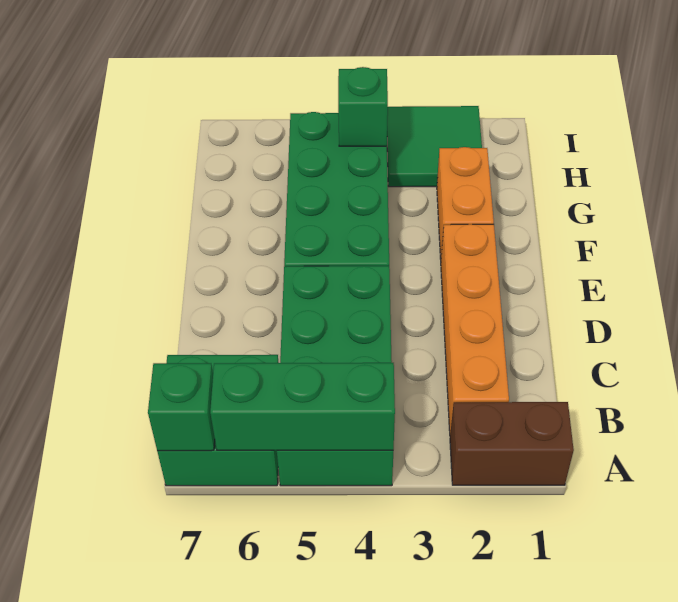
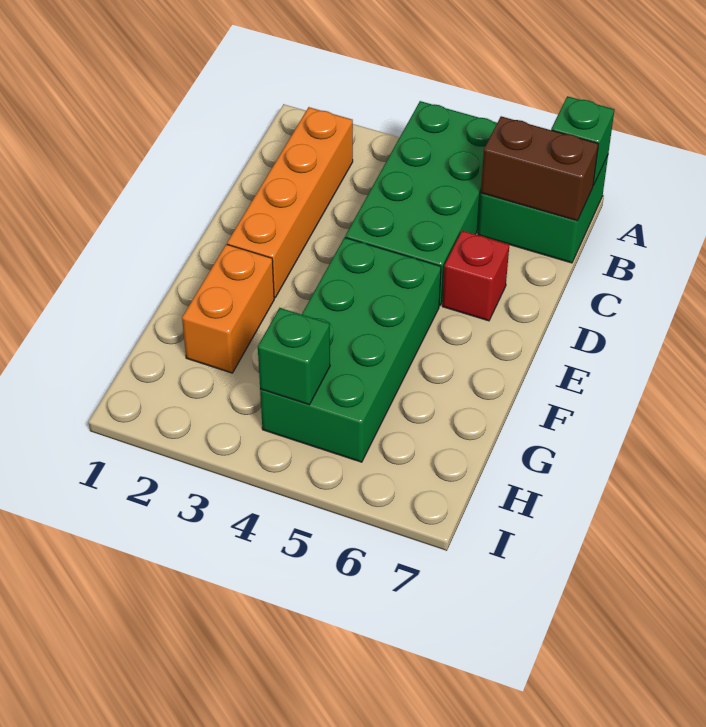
brown brick A1:A2 level 1 -> brown brick B6:B7 level 2
green brick A4:A6 level 2 -> none
none -> red brick D6 level 1
green tile H2:I3 level 1 -> none

